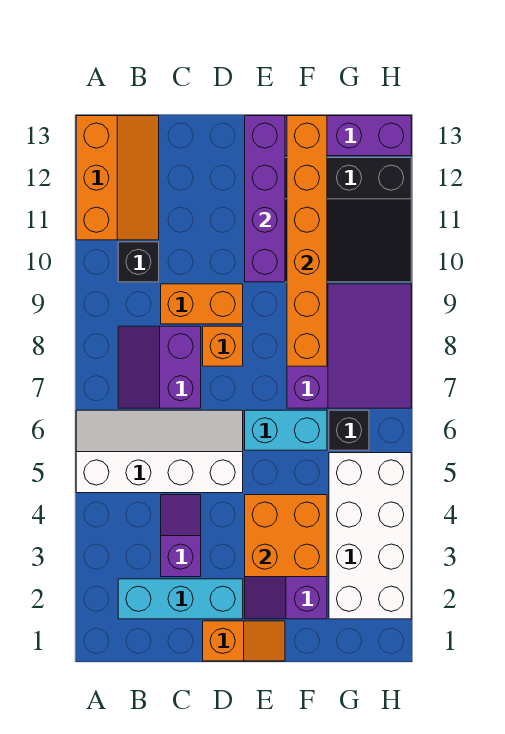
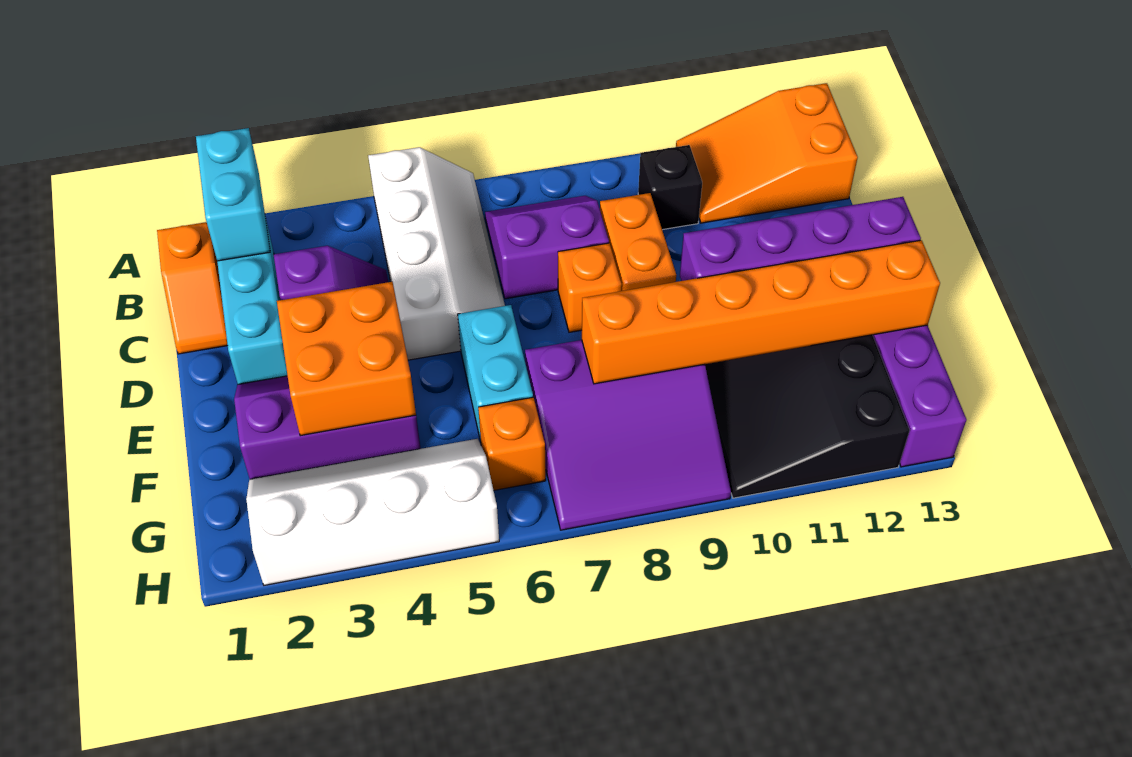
none -> cyan brick A2:B2 level 2
orange slope A11:B13 level 1 top A -> orange slope A11:B13 level 1 top 13
orange slope D1:E1 level 1 top D -> orange slope B1:C1 level 1 top B
white brick G2:H5 level 1 -> white slope G2:H5 level 1 top H
black brick G6 level 1 -> orange brick G6 level 1

